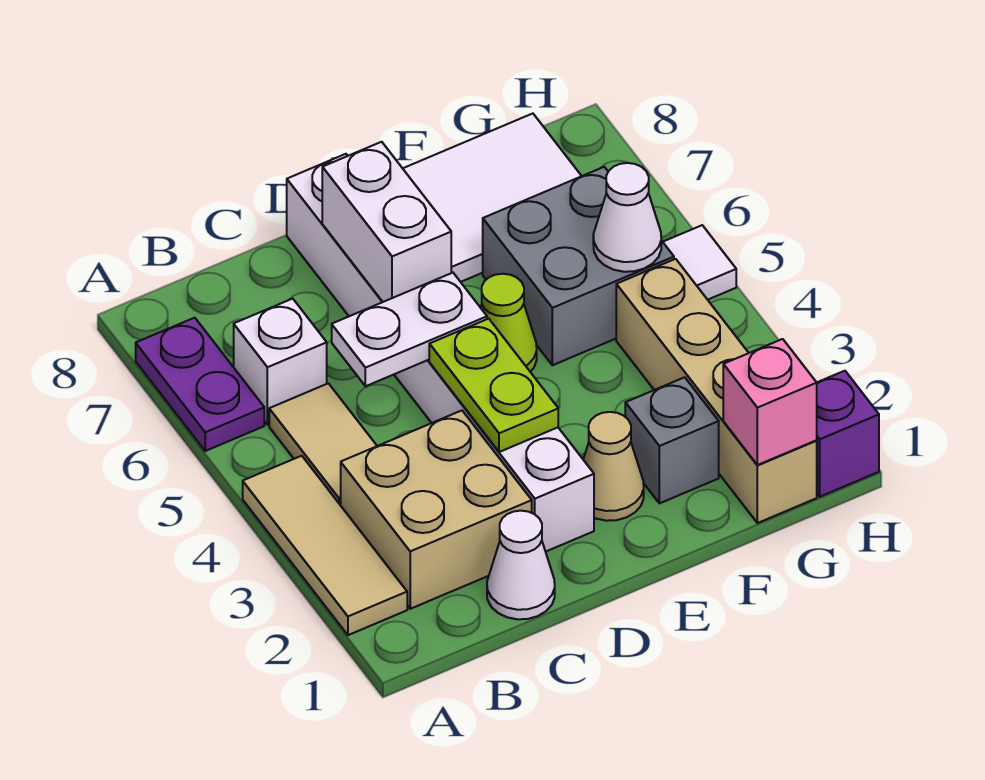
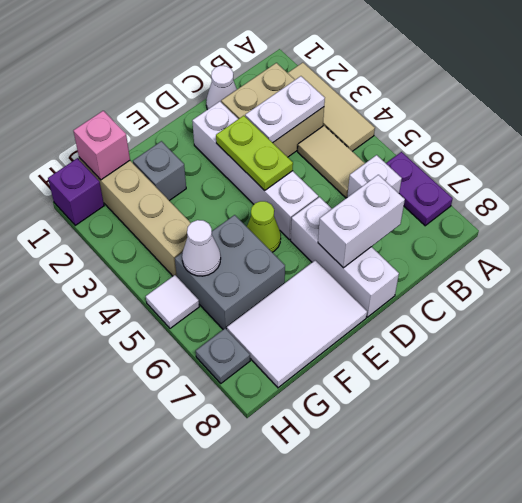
white plate C5:D5 level 2 -> white plate B3:C3 level 2
white brick D6:D7 level 2 -> white brick C7:D7 level 2
tan cone E2 level 1 -> none
none -> grey plate H7 level 1

